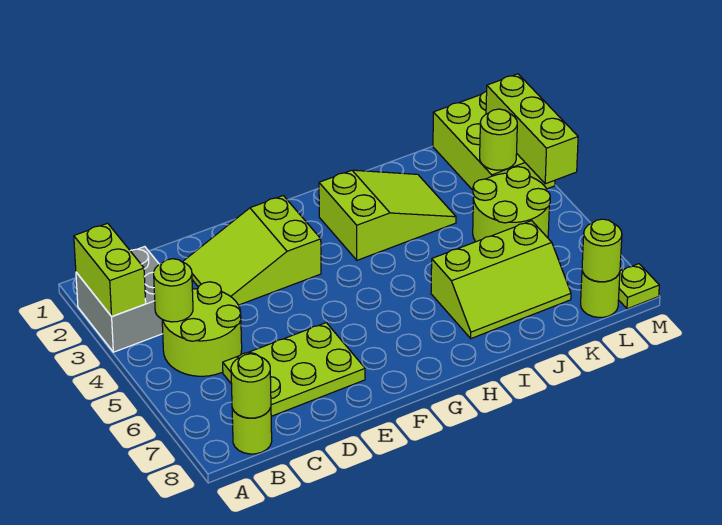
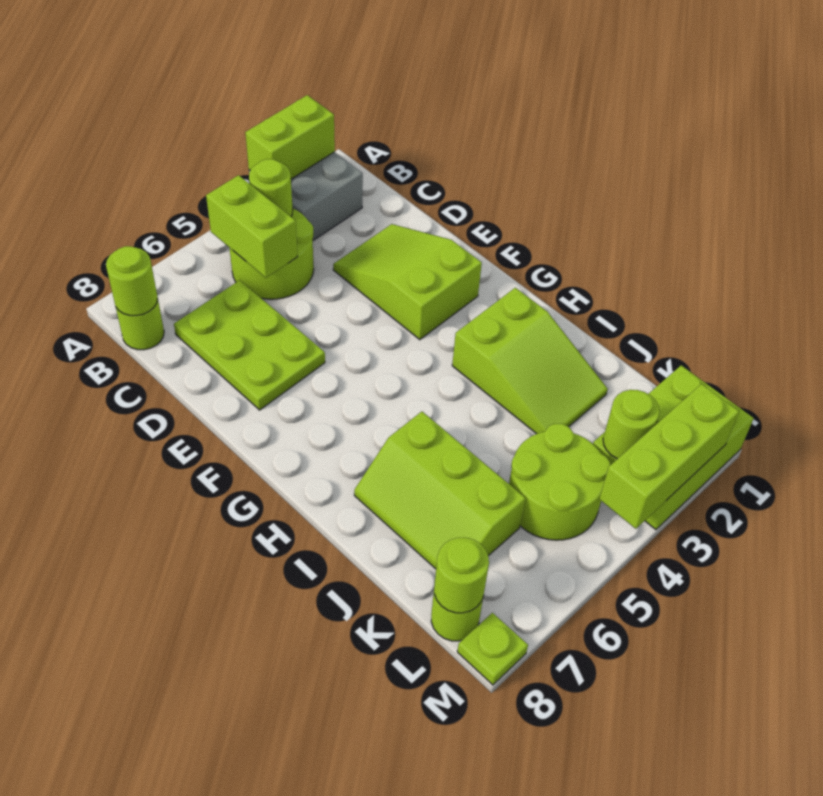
none -> lime brick B5:C5 level 2

